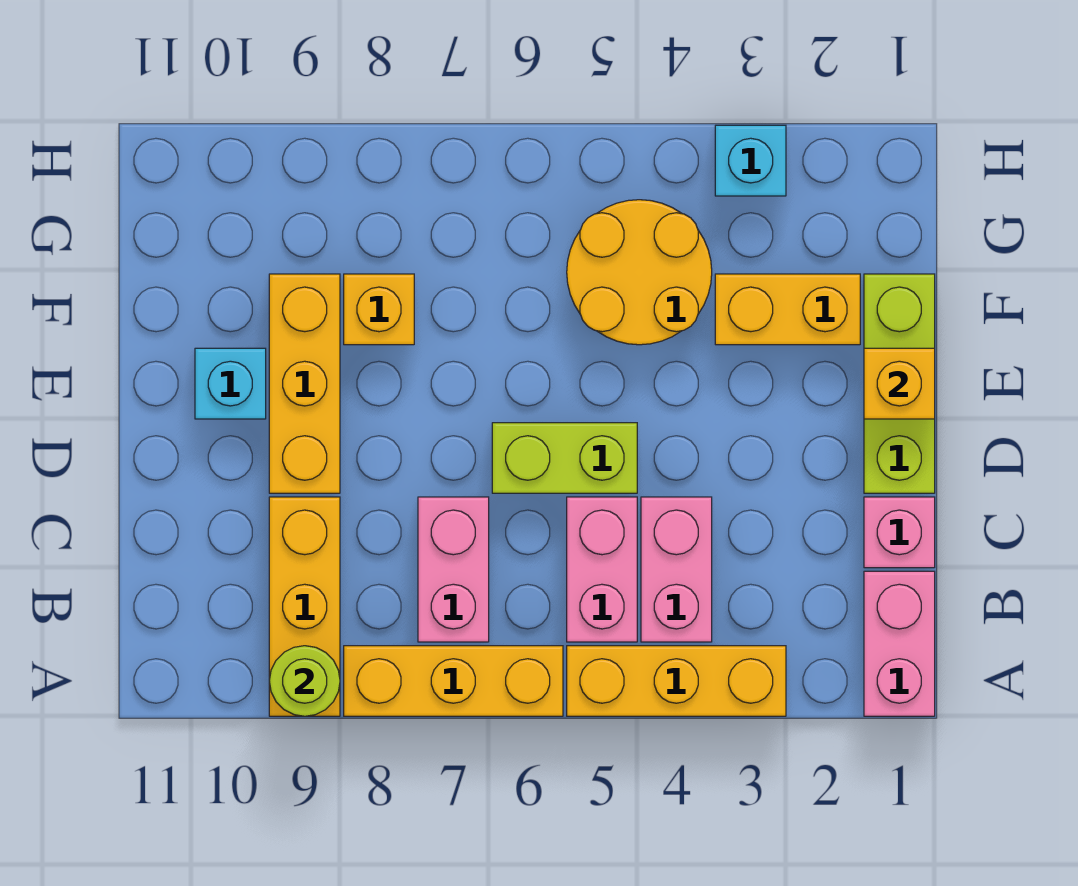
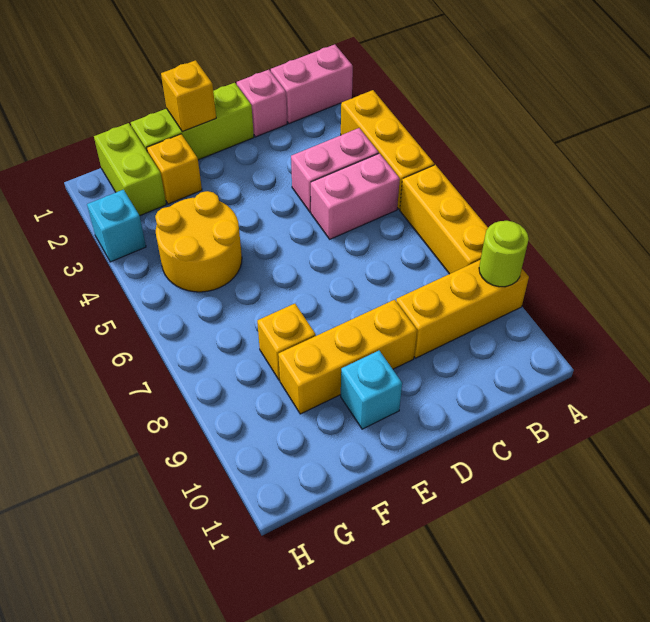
pink brick B7:C7 level 1 -> none
lime brick D5:D6 level 1 -> lime brick G1:G2 level 1
yellow brick F2:F3 level 1 -> yellow brick F2 level 1

